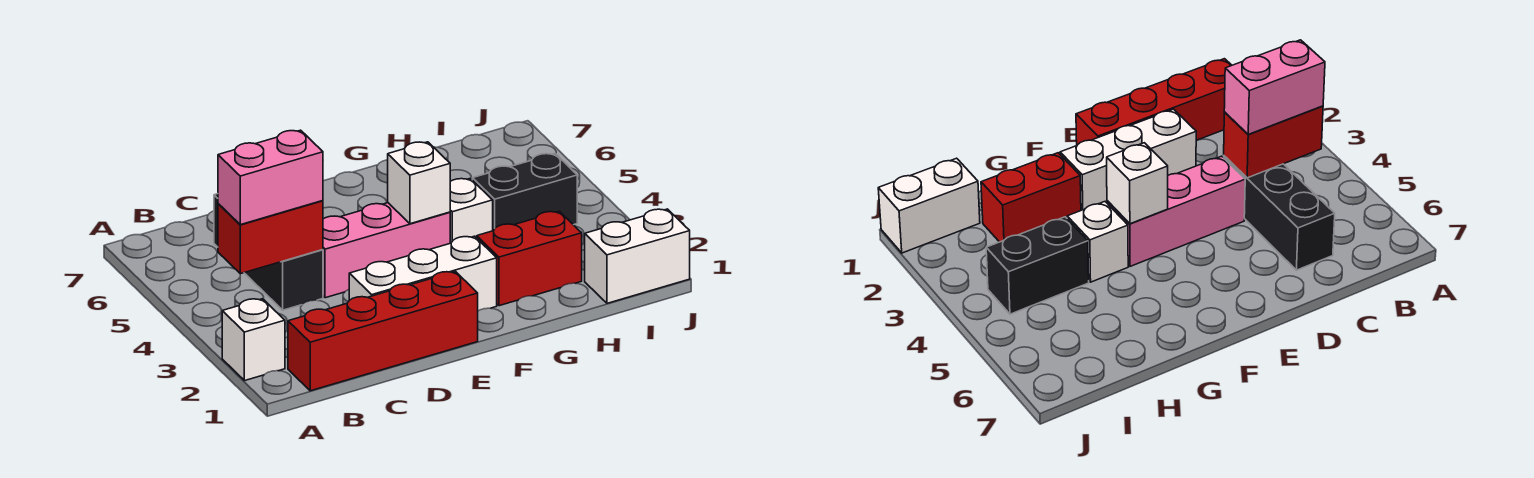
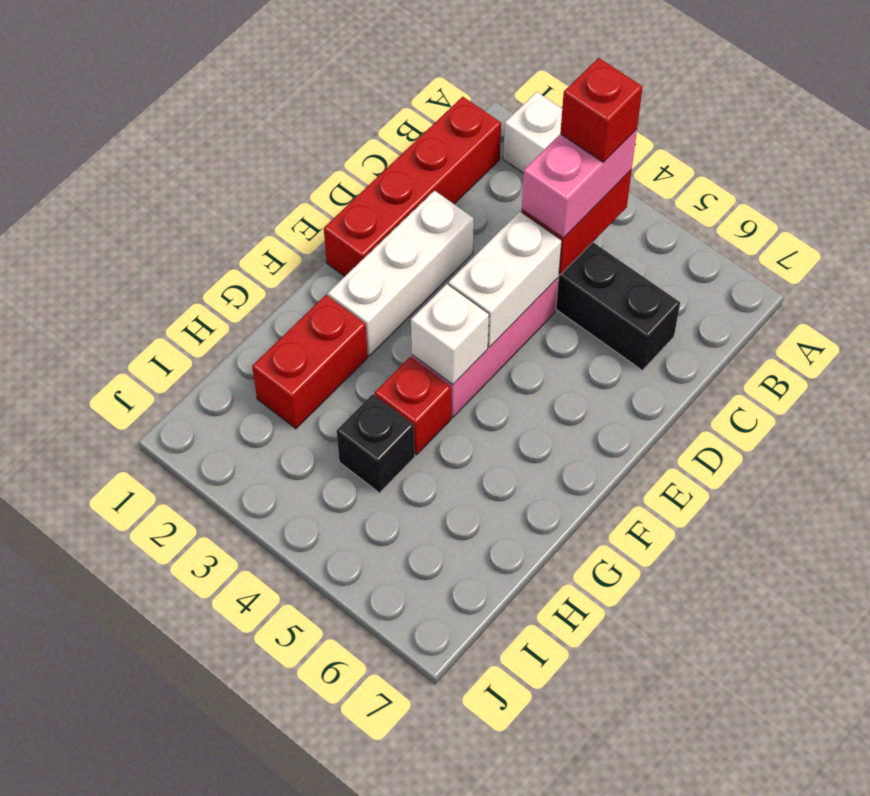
none -> red brick B4 level 4
white brick G4 level 1 -> red brick G4 level 1
black brick H4:I4 level 1 -> black brick H4 level 1
white brick I1:J1 level 1 -> white brick D4:E4 level 2

